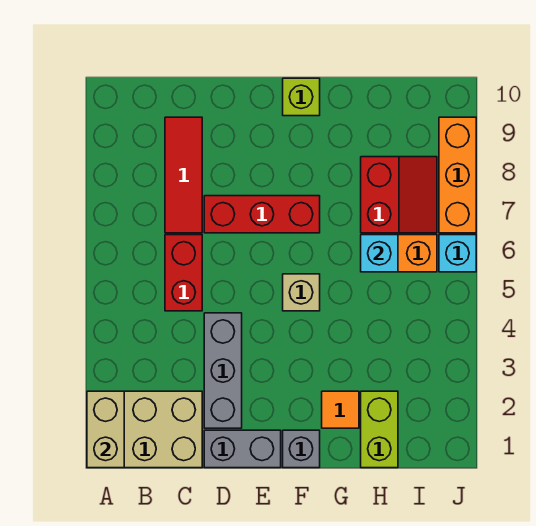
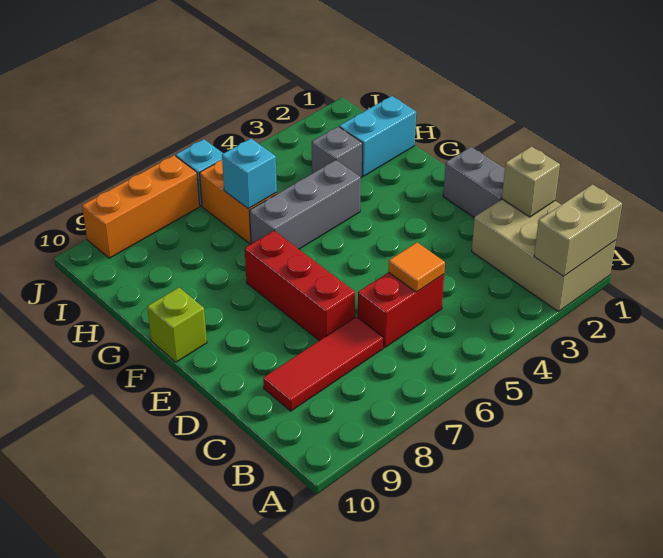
grey brick D2:D4 level 1 -> grey brick G4:G6 level 1
grey brick F1 level 1 -> grey brick H3 level 1
tan brick F5 level 1 -> tan brick C1 level 2
orange tile G2 level 1 -> orange tile C5 level 2
lime brick H1:H2 level 1 -> cyan brick H1:H2 level 1
red slope H7:I8 level 1 top H -> none

